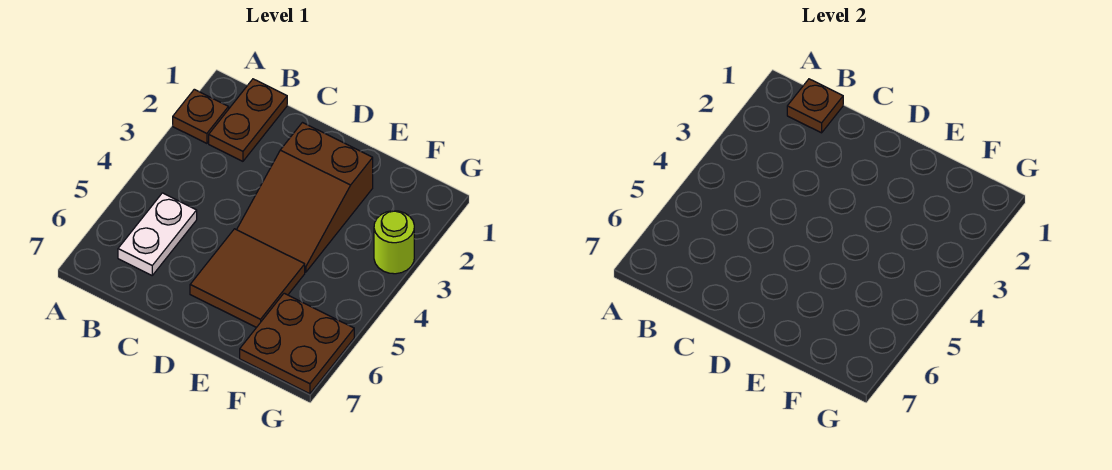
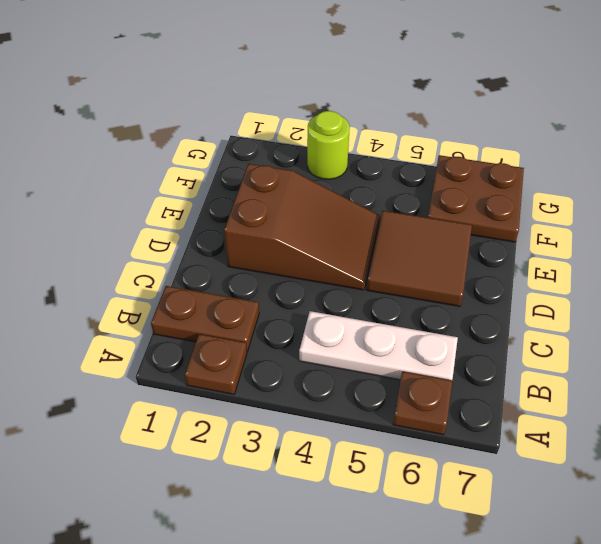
brown plate B1 level 2 -> brown plate A6 level 1
white plate B5:B6 level 1 -> white plate B4:B6 level 1

